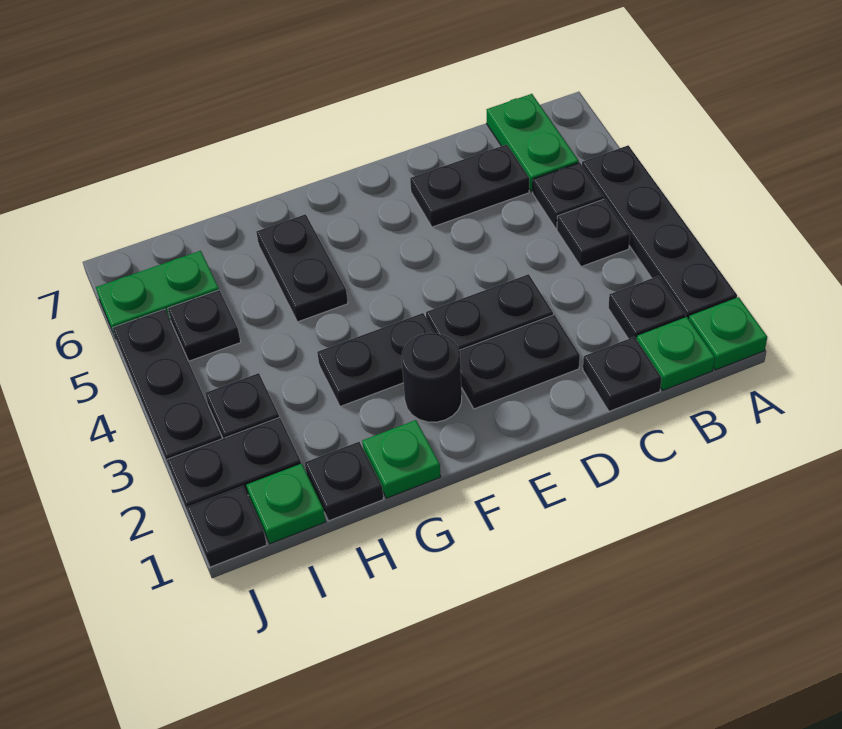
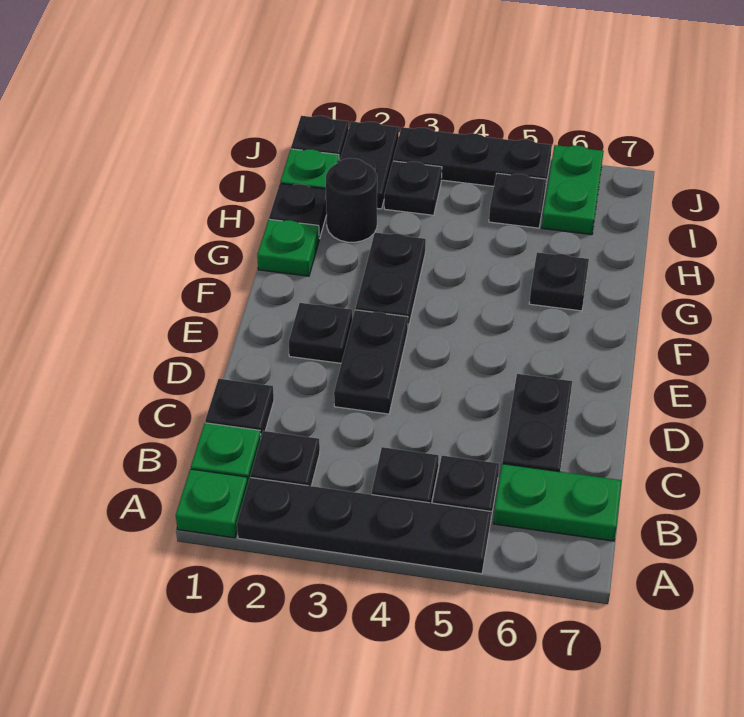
black plate D2:E2 level 1 -> black plate E2 level 1
black round brick F2 level 1 -> black round brick H2 level 1
black plate G5:G6 level 1 -> black plate G6 level 1

